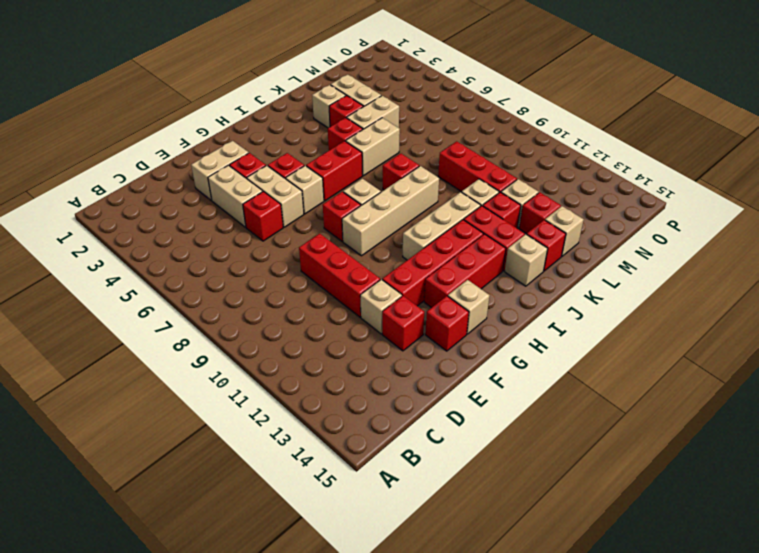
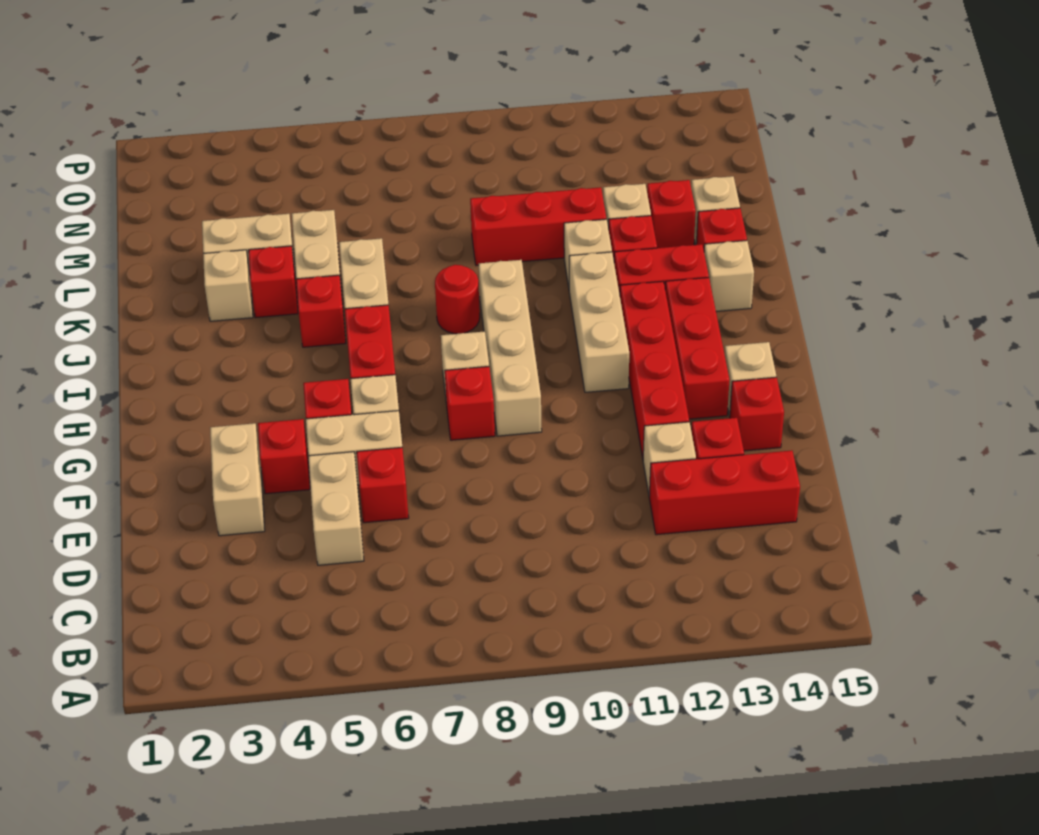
tan brick E4:E5 level 1 -> tan brick D5:E5 level 1
red brick E9:E11 level 1 -> red brick D12:D14 level 1
red brick J8 level 1 -> red round brick J8 level 1

